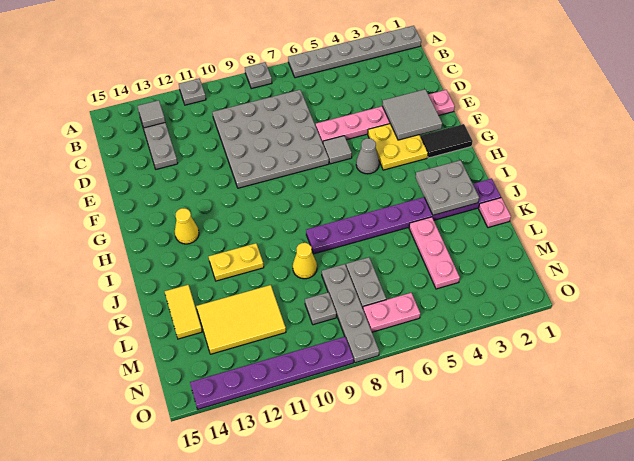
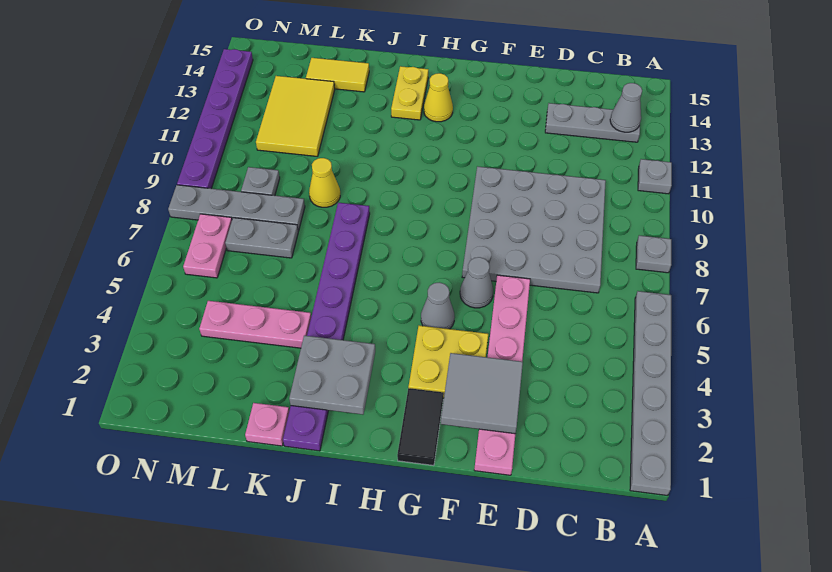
grey tile B13 level 2 -> grey cone B13 level 2
grey tile F6 level 1 -> grey cone F6 level 1
yellow plate J11:J12 level 1 -> yellow plate I13:I14 level 1

